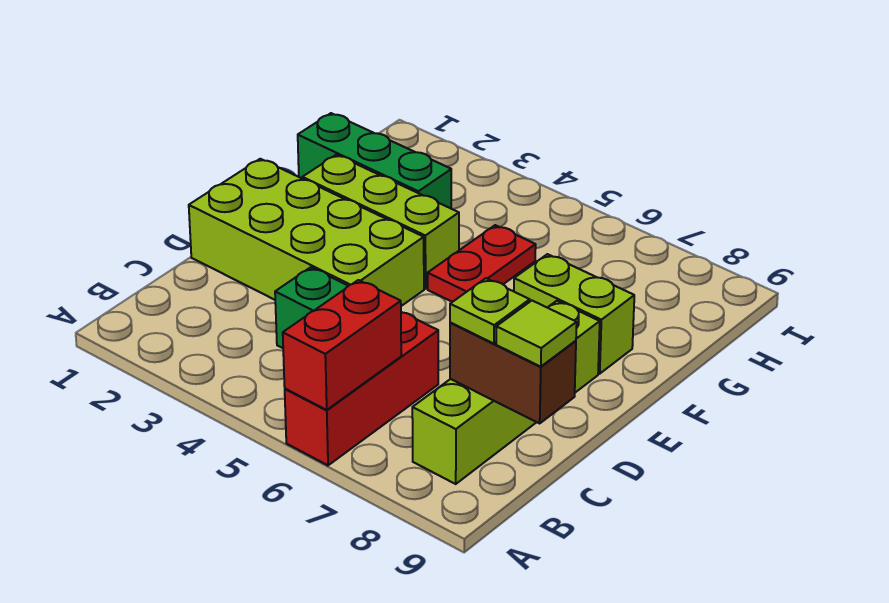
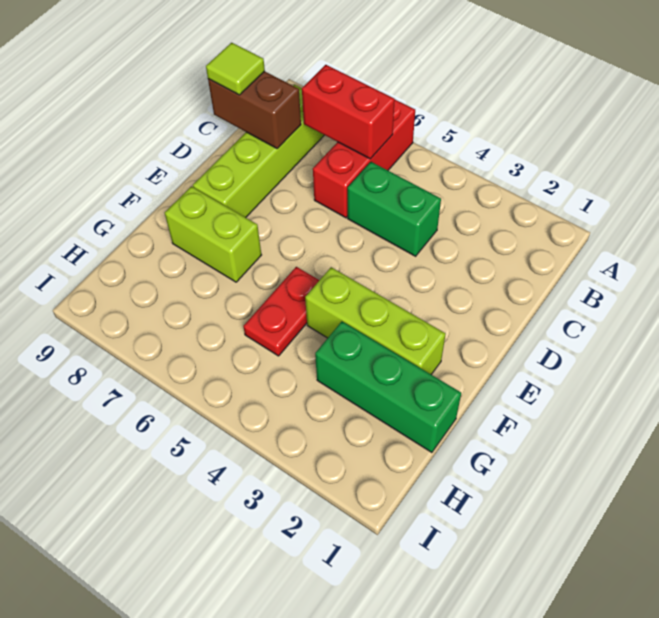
red brick A6:B6 level 2 -> red brick B6:B7 level 2
lime plate C8 level 3 -> none
lime brick D1:E4 level 1 -> none

